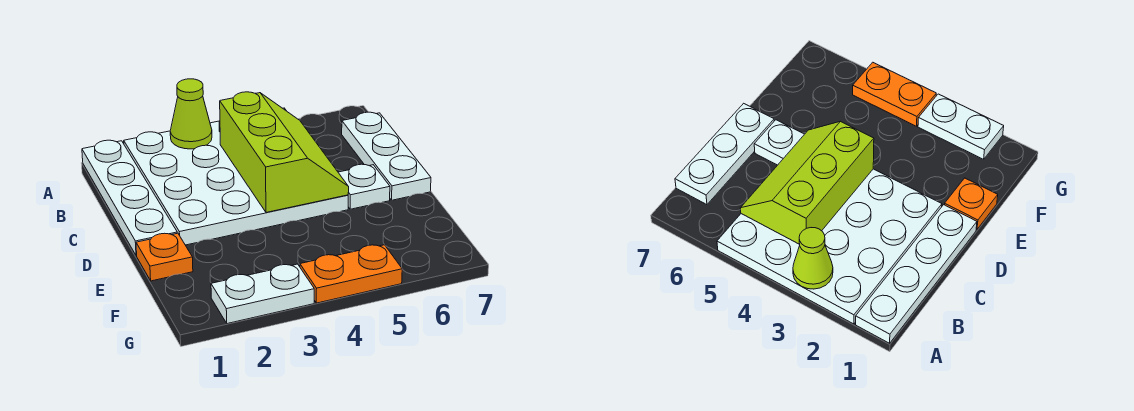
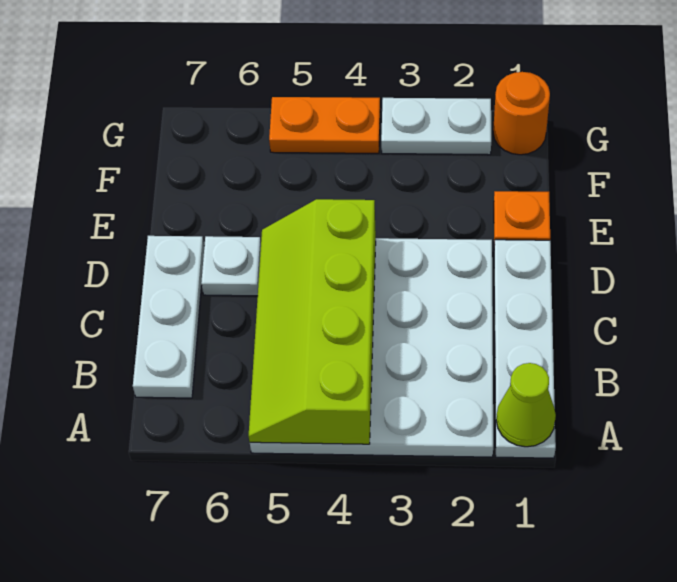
lime cone A3 level 2 -> lime cone A1 level 2
lime slope B4:D5 level 2 top 4 -> lime slope A4:D5 level 2 top 4
none -> orange round brick G1 level 1

